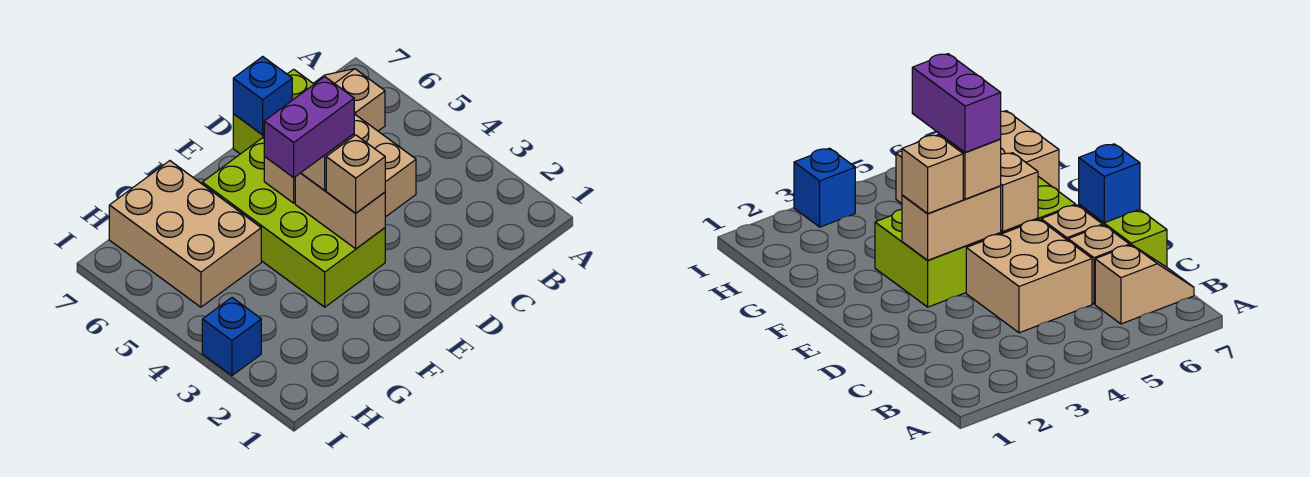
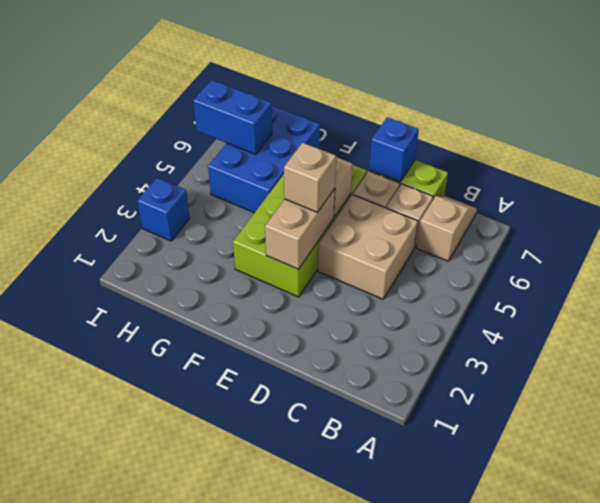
tan brick E3 level 3 -> none
purple brick E4:F4 level 4 -> none
tan brick G5:H7 level 1 -> blue brick G5:H7 level 1
none -> blue brick H6:I6 level 2

